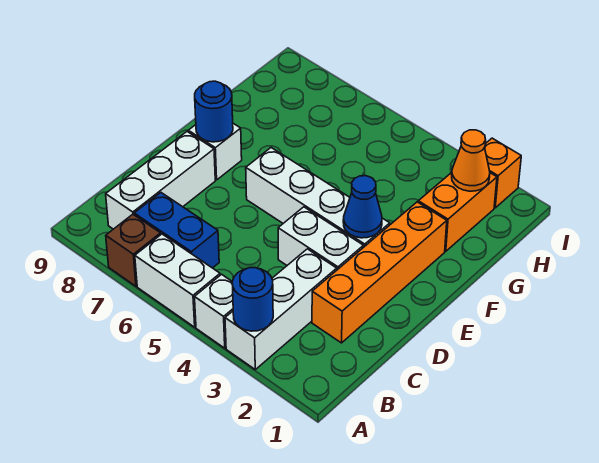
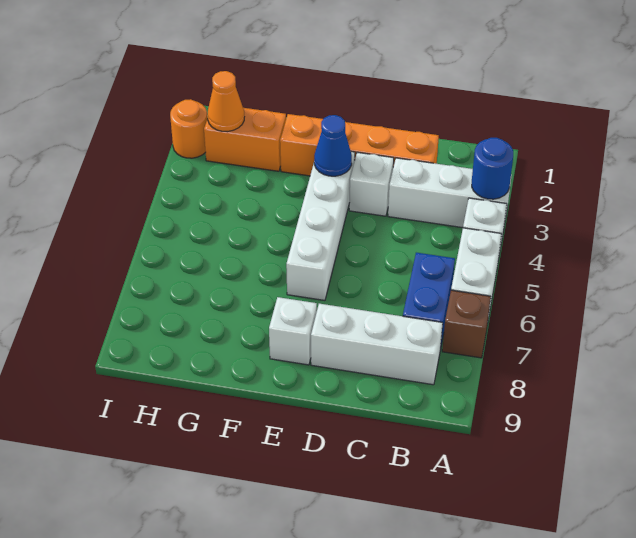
white brick D3:D4 level 1 -> white brick D3 level 1
blue round brick E8 level 2 -> none
orange brick I2 level 1 -> orange round brick I2 level 1

